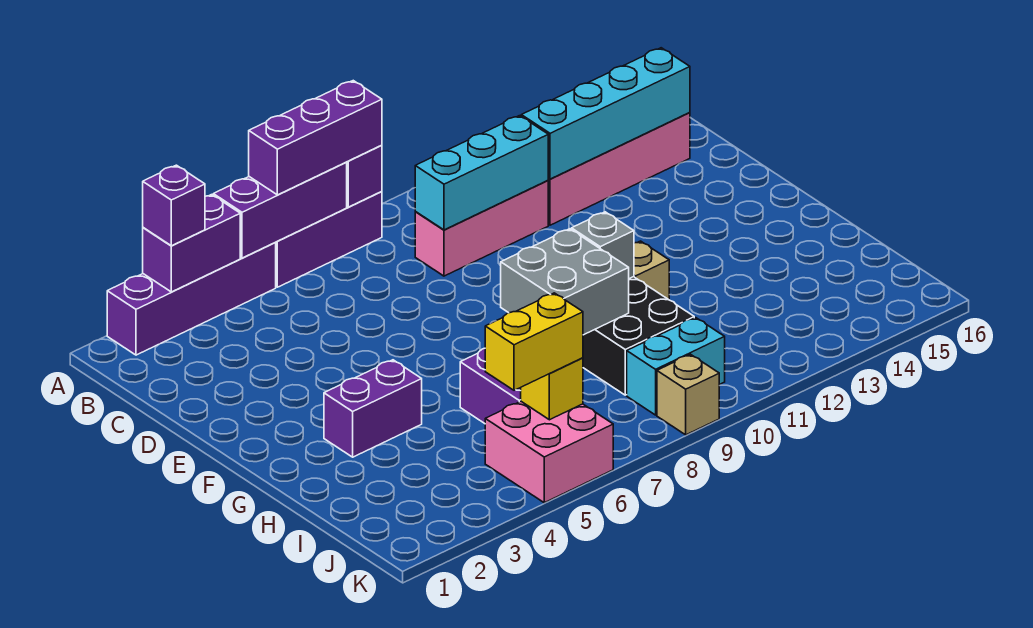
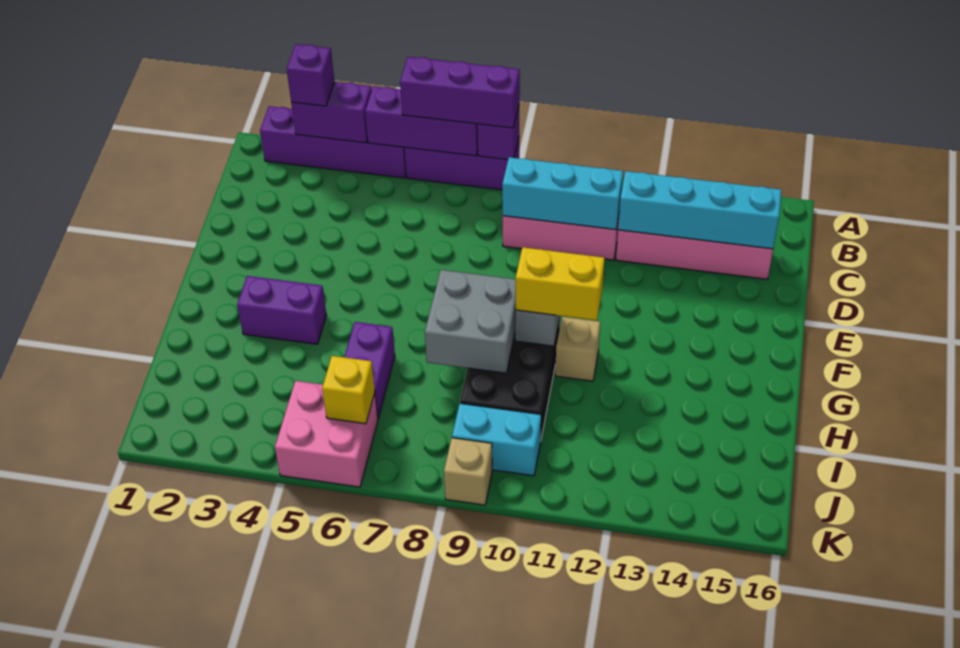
yellow brick J5:J6 level 3 -> yellow brick G10:G11 level 3

